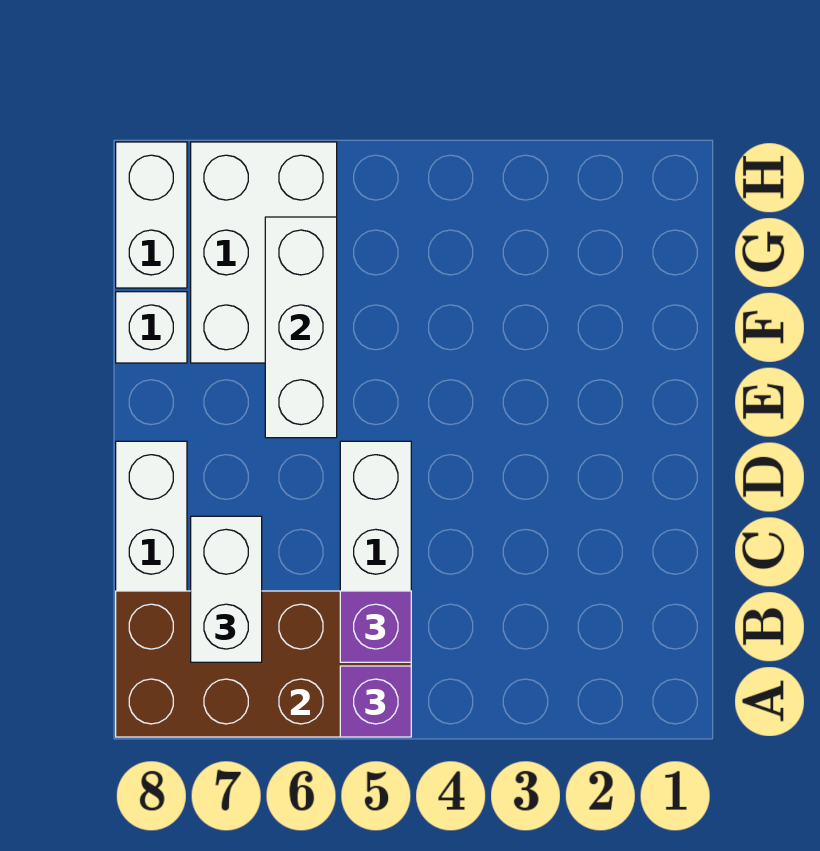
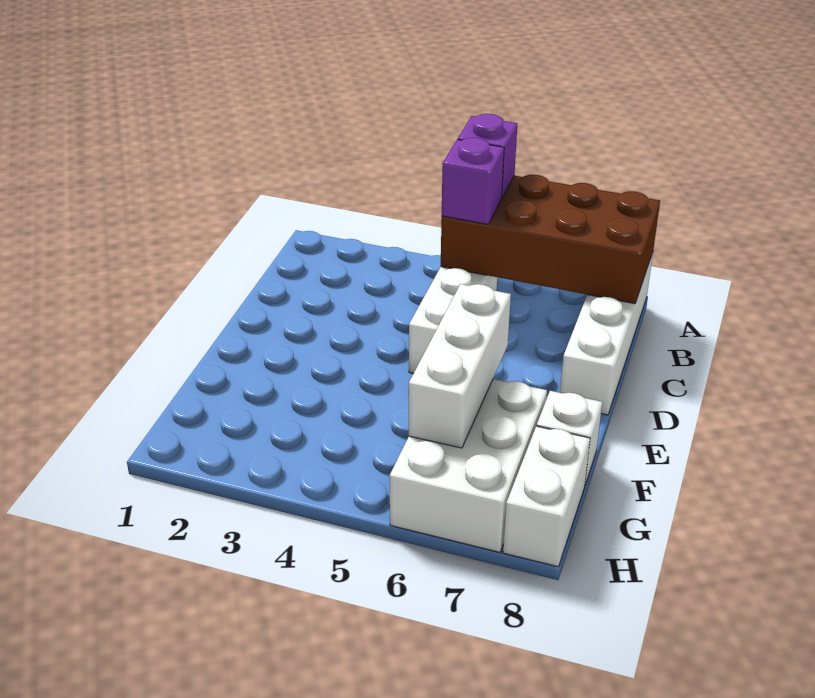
white brick B7:C7 level 3 -> none

